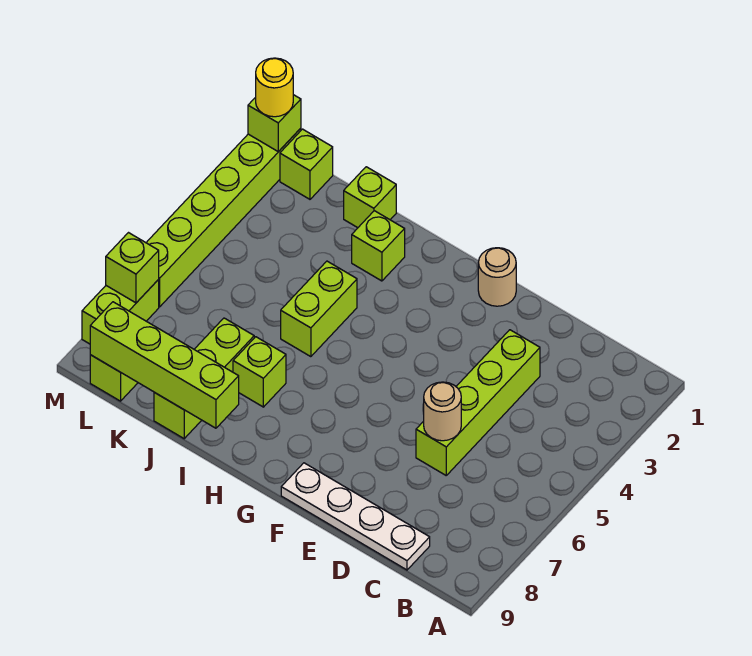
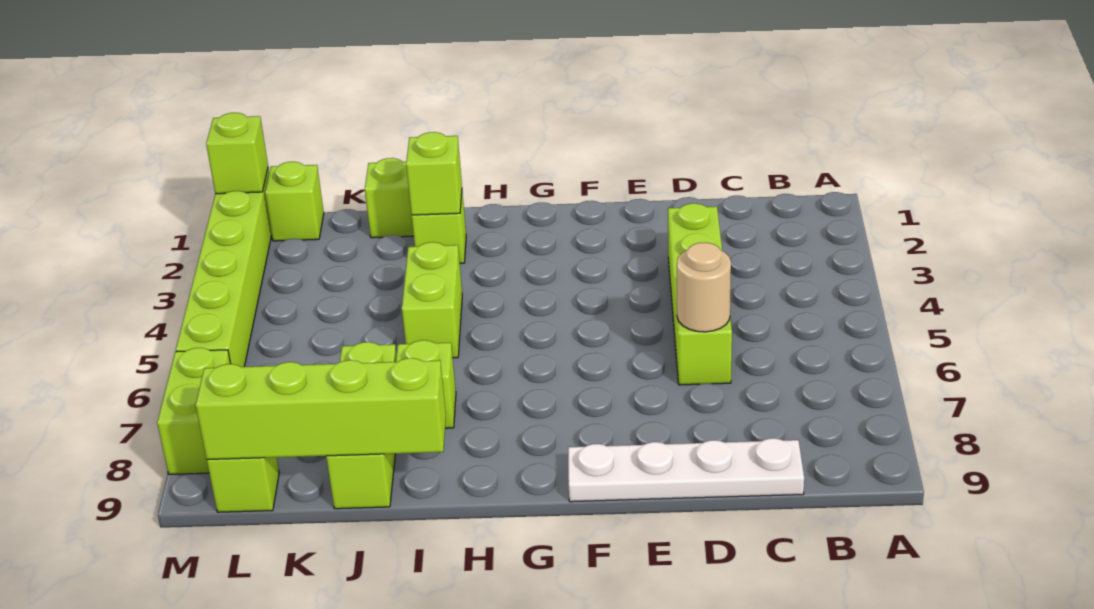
tan round brick F1 level 1 -> none
yellow round brick M1 level 3 -> none
lime brick M7 level 2 -> lime brick I2 level 2

